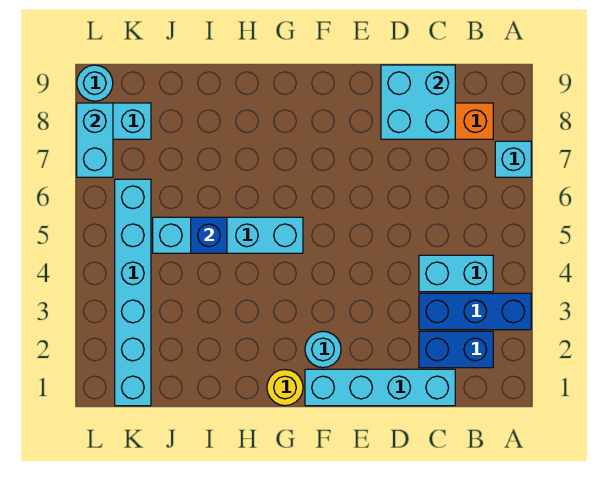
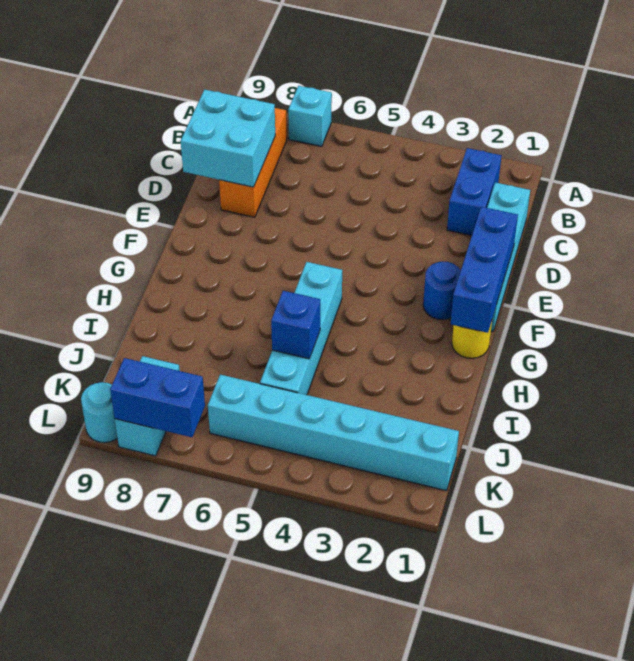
blue brick A3:C3 level 1 -> blue brick E1:G1 level 2
cyan brick B4:C4 level 1 -> none
cyan round brick F2 level 1 -> blue round brick F2 level 1
cyan brick L7:L8 level 2 -> blue brick L7:L8 level 2

